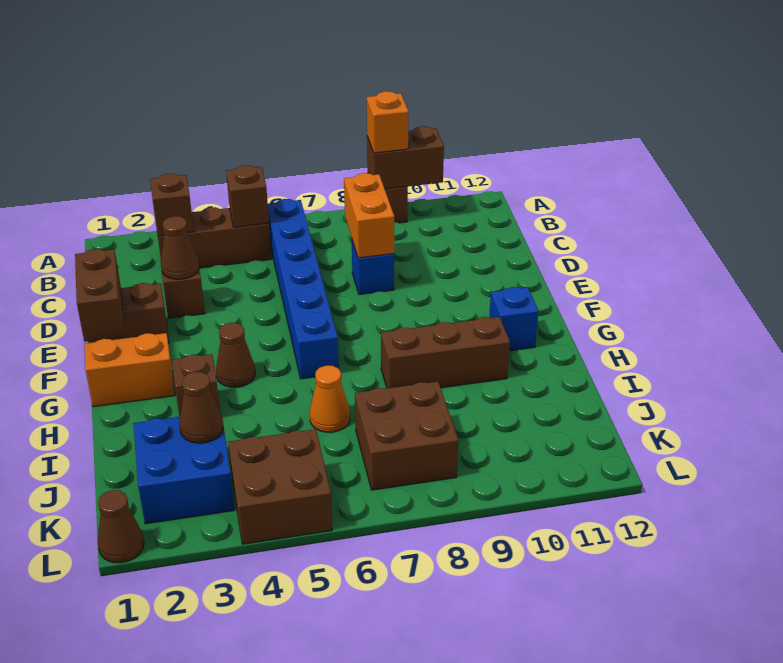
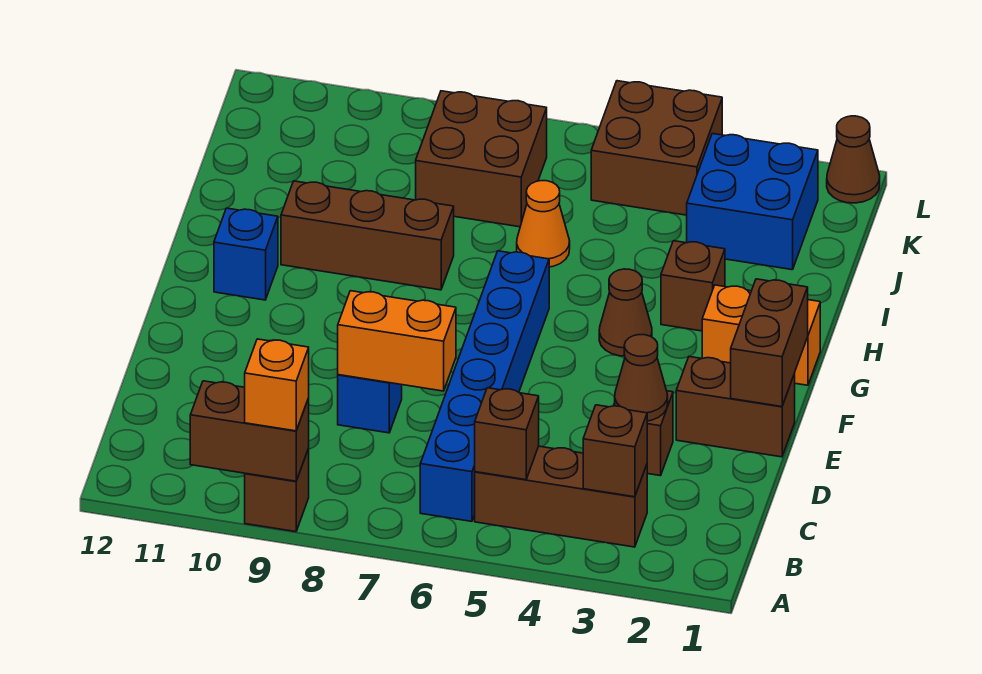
orange brick C8:D8 level 2 -> orange brick D7:D8 level 2
brown cone J3 level 2 -> none

